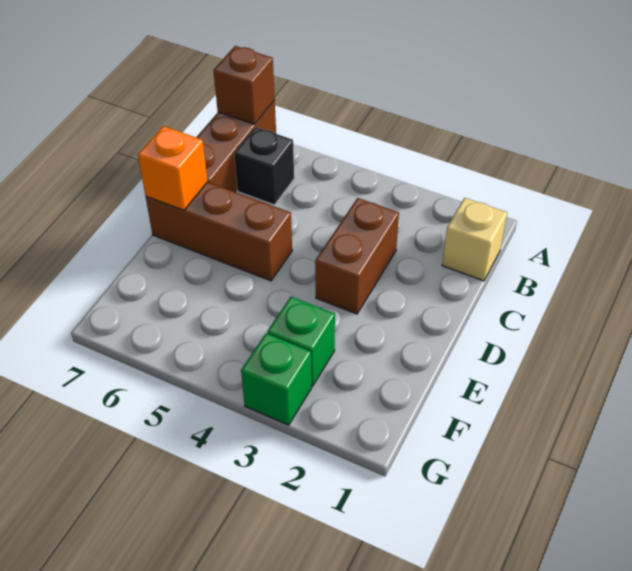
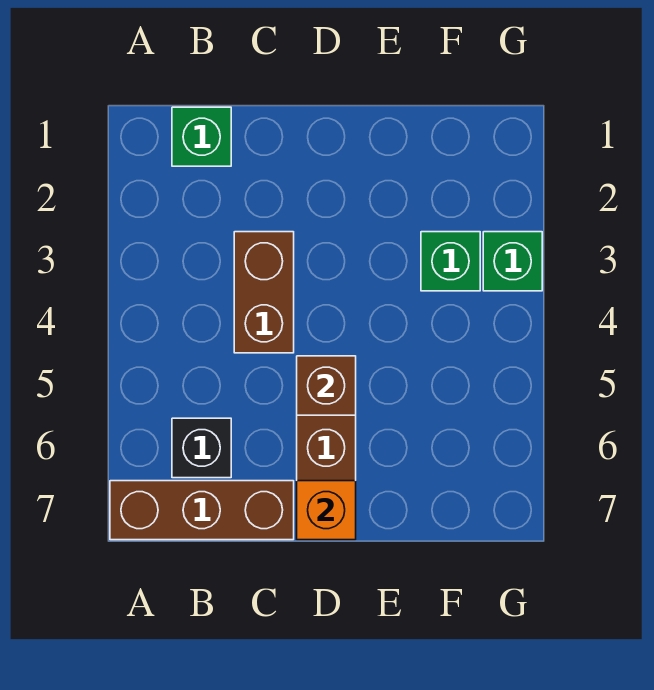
brown brick A7 level 2 -> brown brick D5 level 2
tan brick B1 level 1 -> green brick B1 level 1
brown brick C3:D3 level 1 -> brown brick C3:C4 level 1

